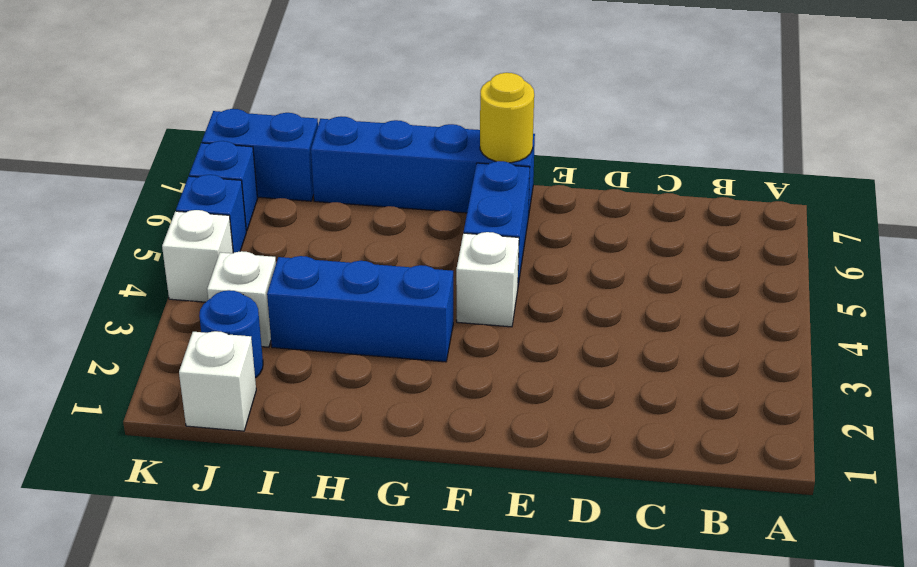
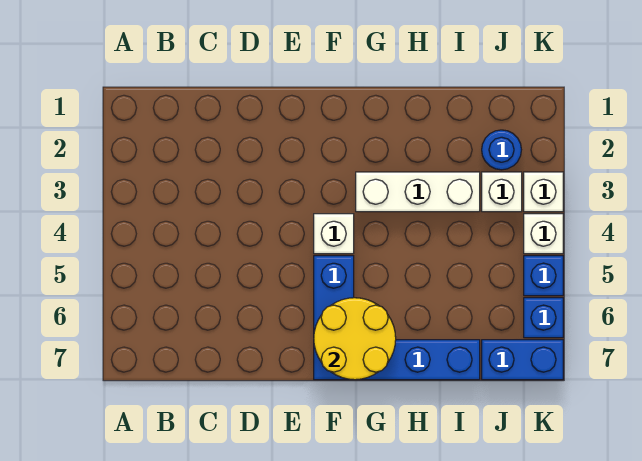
yellow round brick F7 level 2 -> yellow round brick F6:G7 level 2
blue brick G3:I3 level 1 -> white brick G3:I3 level 1
white brick J1 level 1 -> white brick K3 level 1

